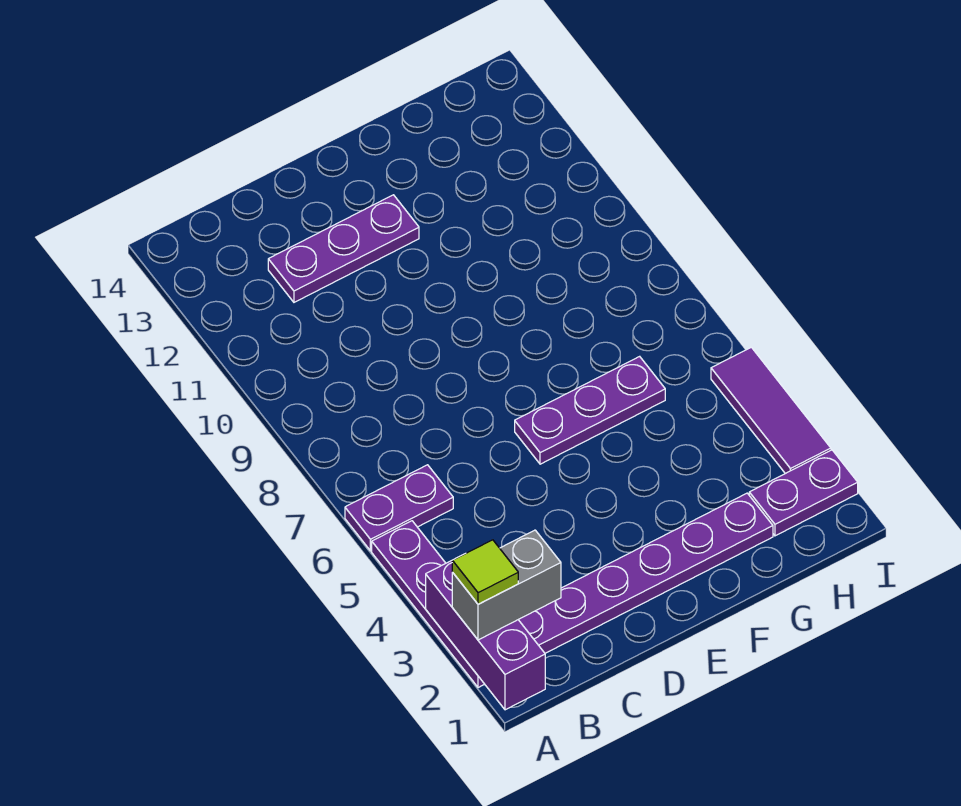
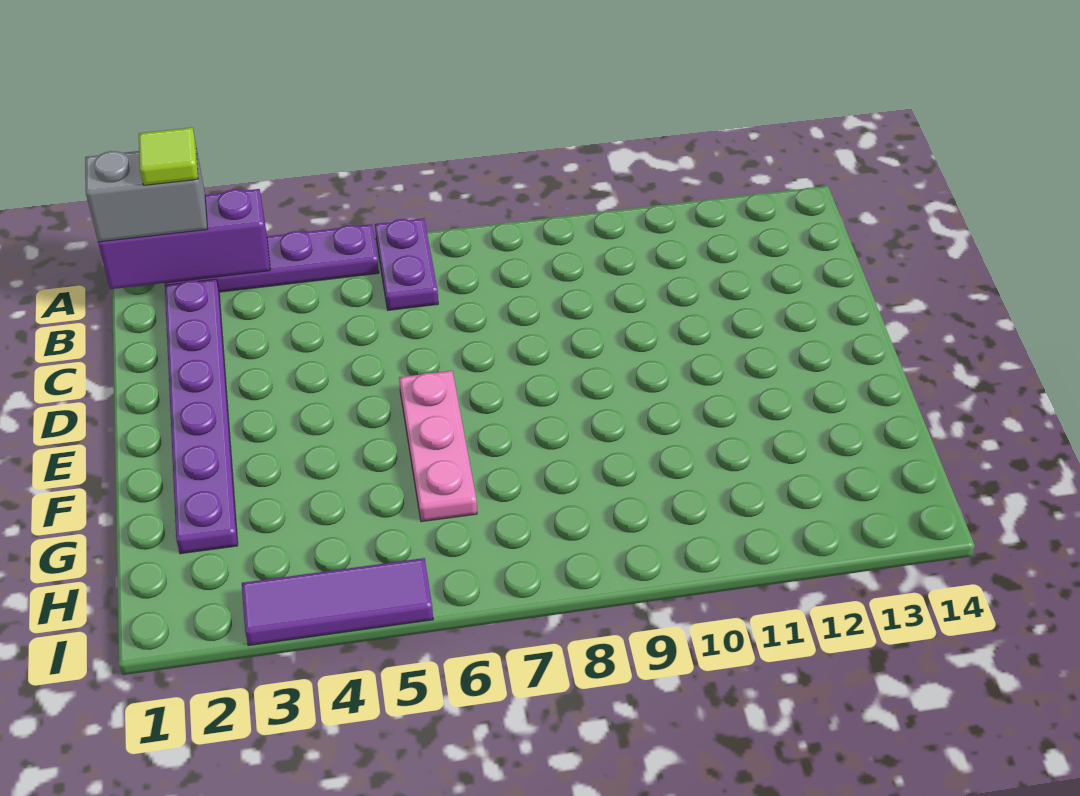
grey brick A2:B2 level 3 -> grey brick A1:A2 level 3
purple plate C12:E12 level 1 -> none
purple plate E6:G6 level 1 -> pink plate E6:G6 level 1
purple plate H2:I2 level 1 -> none

